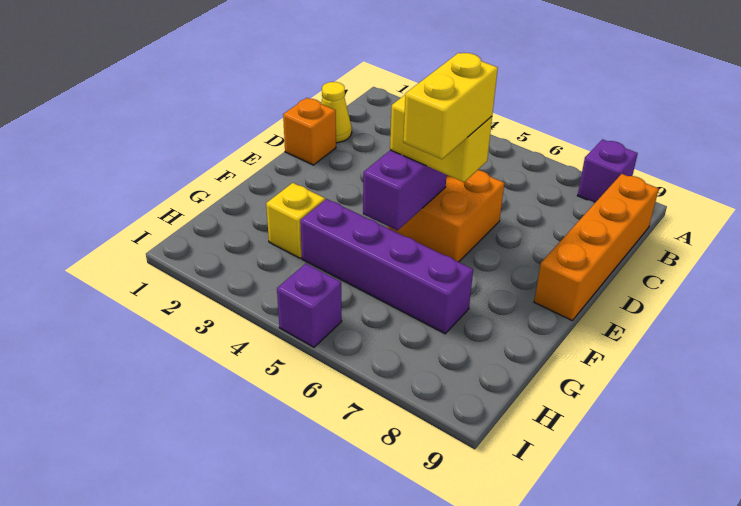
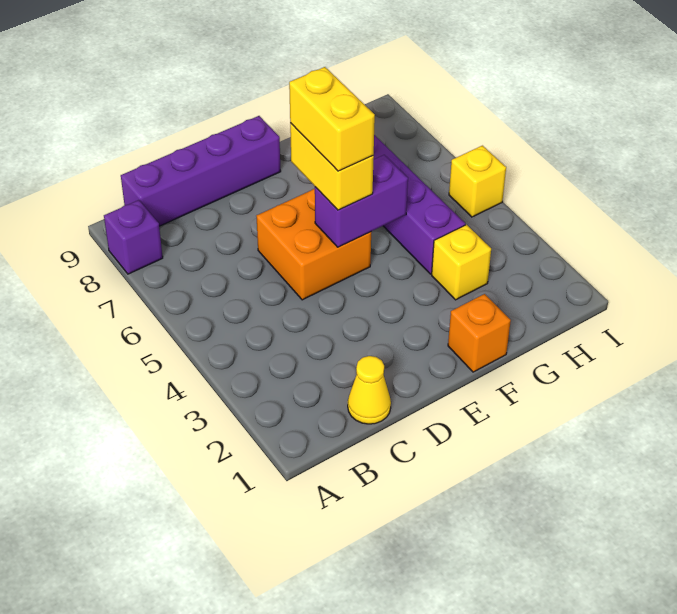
orange brick B9:E9 level 1 -> purple brick B9:E9 level 1
orange brick D1 level 1 -> orange brick F1 level 1
yellow brick E6:F6 level 4 -> yellow brick E5:E6 level 4
purple brick I5 level 1 -> yellow brick I5 level 1

